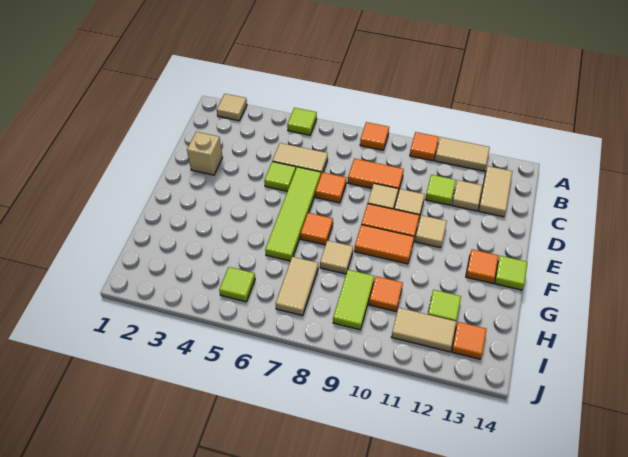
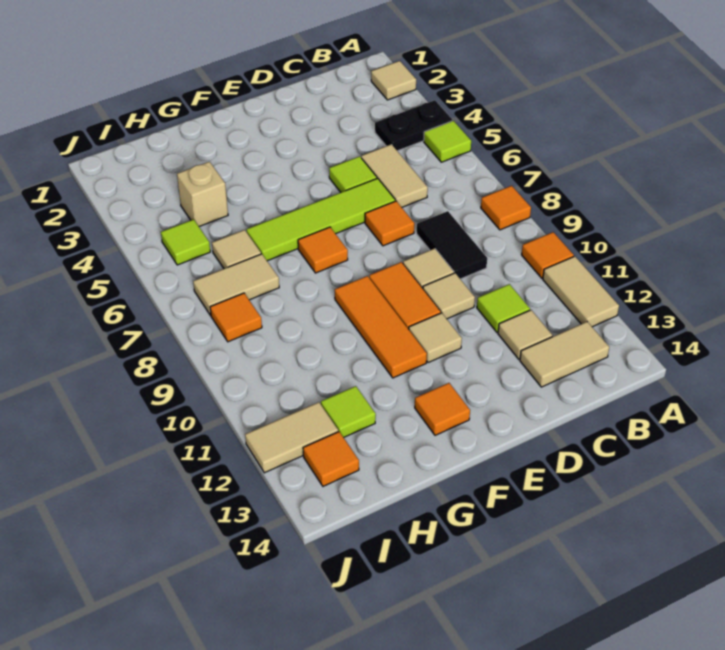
none -> black plate A4:B4 level 1
orange tile C8:C9 level 1 -> black tile C8:C9 level 1
tan brick D2 level 1 -> tan brick H4 level 1
orange tile F9:F10 level 1 -> orange tile F9:F11 level 1
lime tile F14 level 1 -> none
tan tile G8 level 1 -> tan tile H6 level 1
lime tile H9:I9 level 1 -> none
orange tile H10 level 1 -> orange tile I8 level 1
tan tile I11:I12 level 1 -> tan tile I12:J12 level 1

